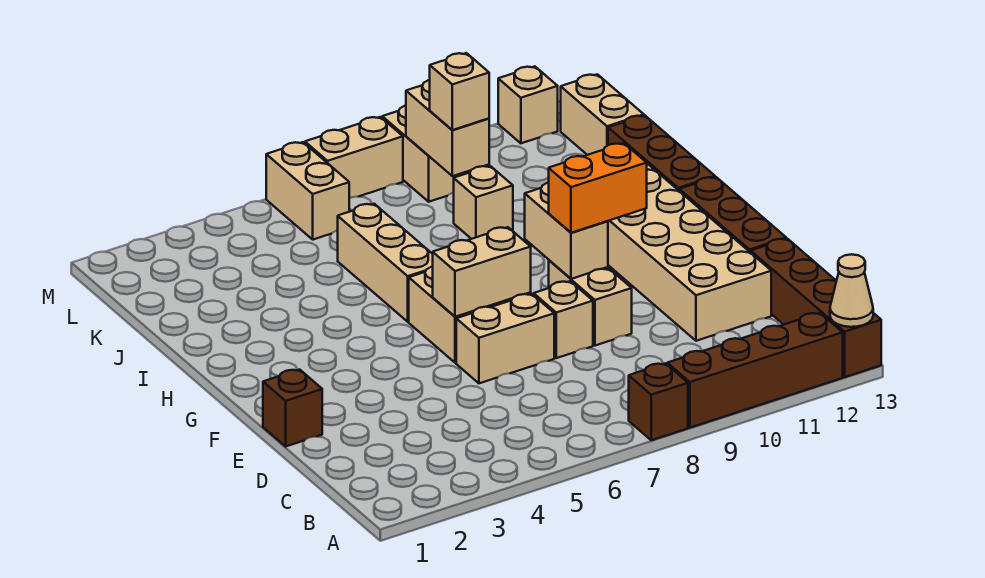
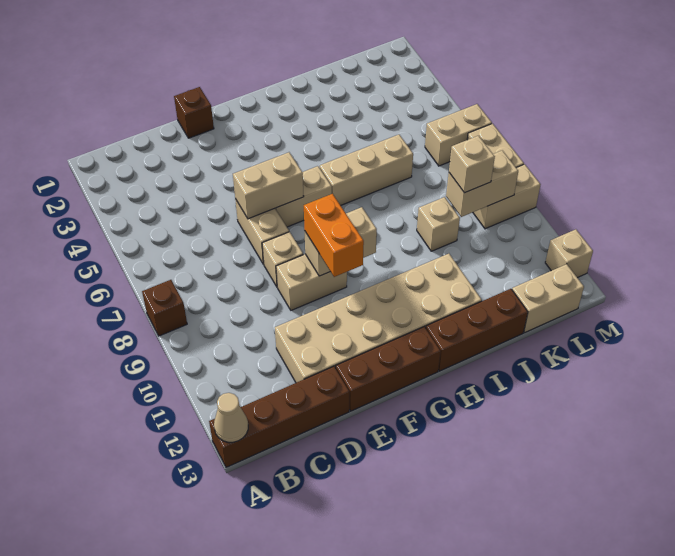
brown brick A9:A12 level 1 -> none
tan brick F6:F7 level 2 -> tan brick E6:F6 level 2

